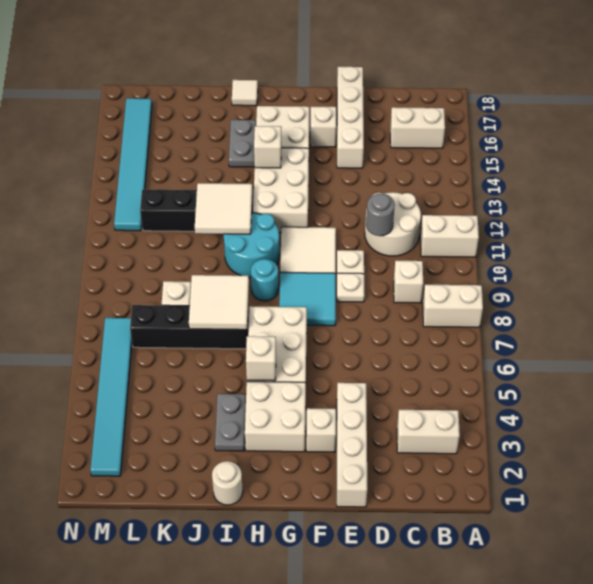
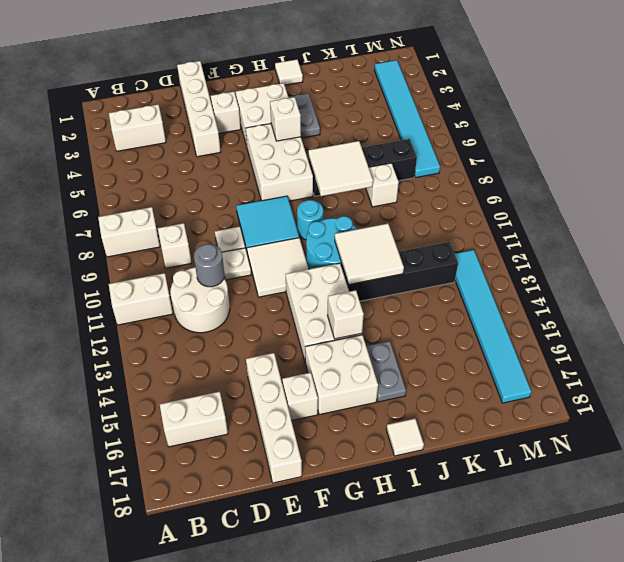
white round brick I1 level 1 -> white tile I1 level 1

